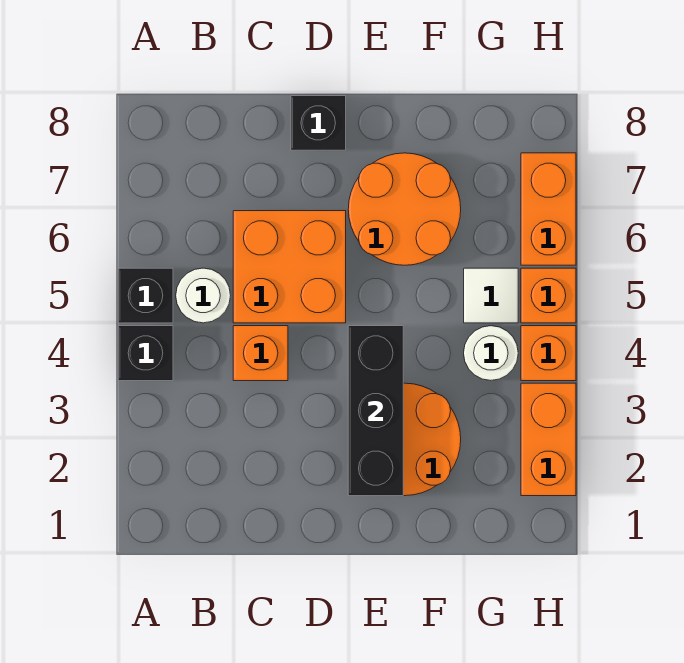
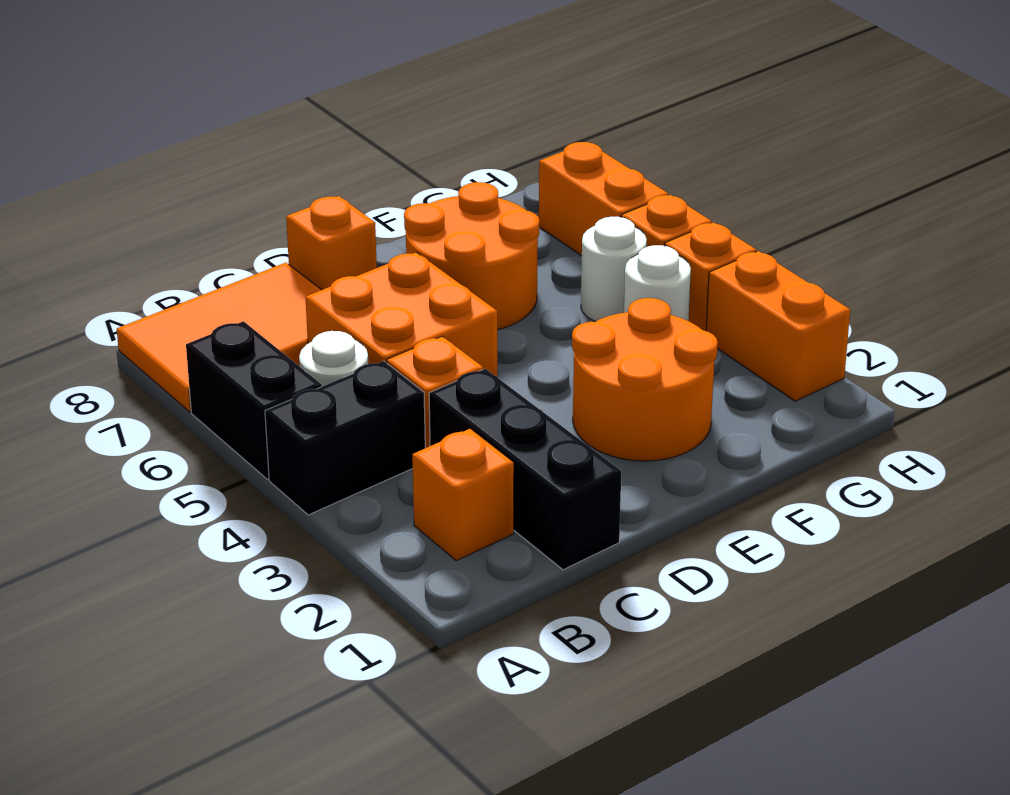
black brick A4 level 1 -> black brick A4:B4 level 1
black brick A5 level 1 -> black brick A5:A6 level 1
none -> orange tile A7:C8 level 1
none -> orange brick B2 level 1
black brick D8 level 1 -> orange brick D8 level 1
black brick E2:E4 level 2 -> black brick C1:C3 level 1
white tile G5 level 1 -> white round brick G5 level 1

